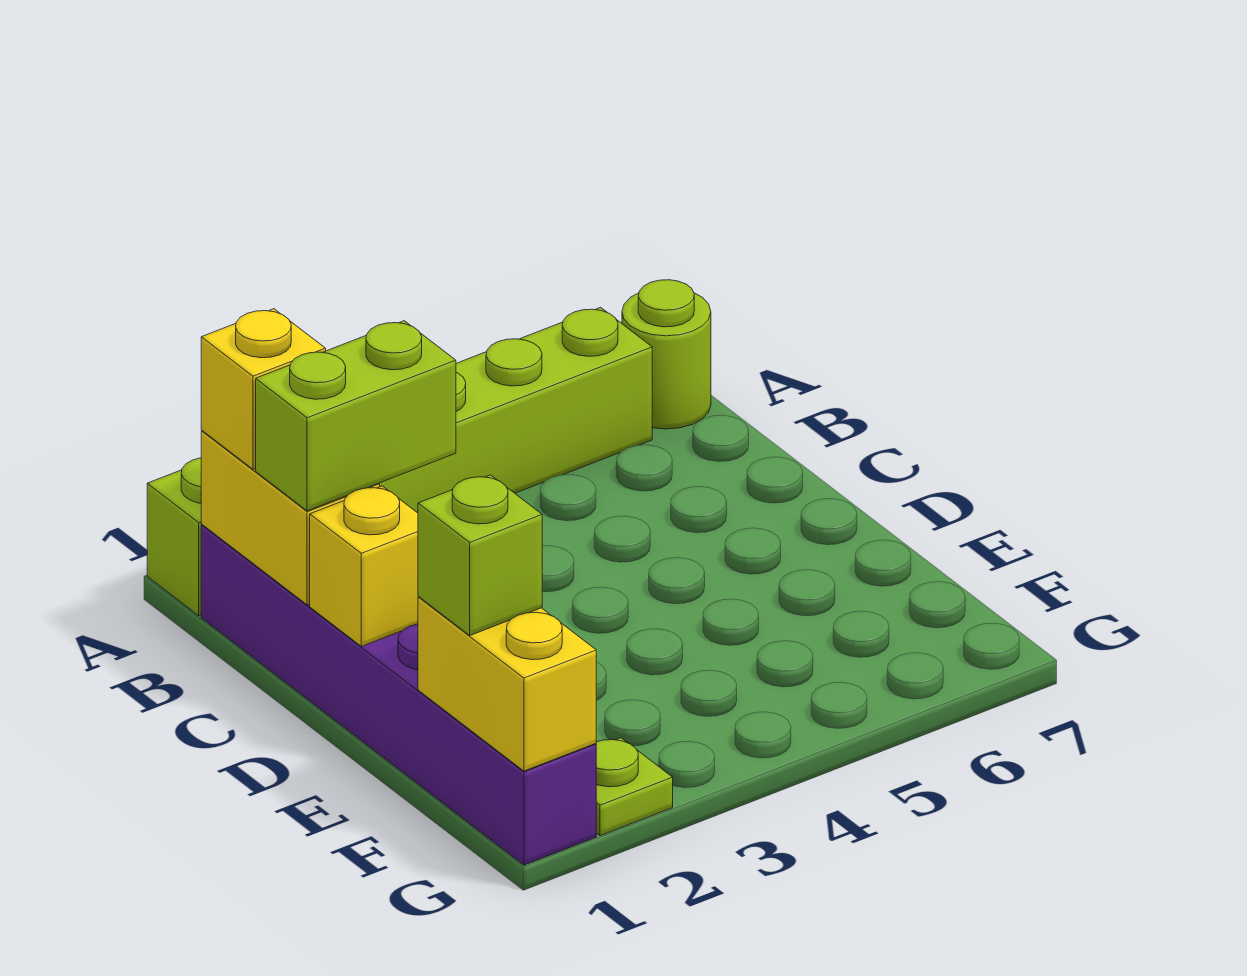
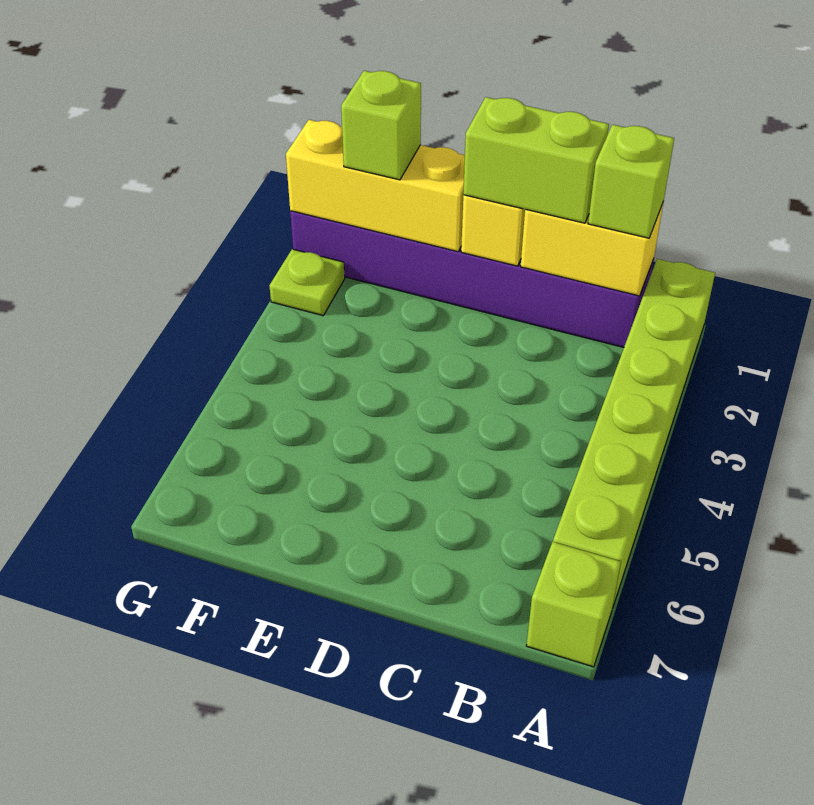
lime round brick A7 level 1 -> lime brick A7 level 1
yellow brick B1 level 3 -> lime brick B1 level 3
lime brick C1:C2 level 3 -> lime brick C1:D1 level 3
yellow brick F1:G1 level 2 -> yellow brick E1:G1 level 2

